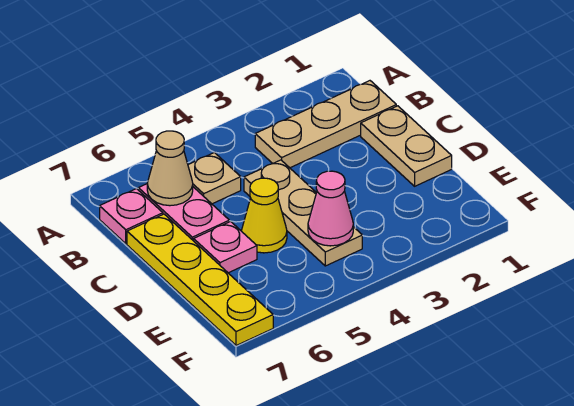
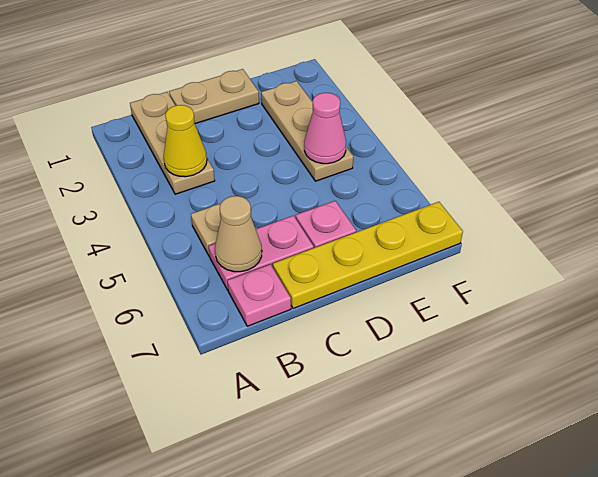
tan plate C4:E4 level 1 -> tan plate E2:E4 level 1
yellow cone D5 level 1 -> yellow cone B3 level 2

